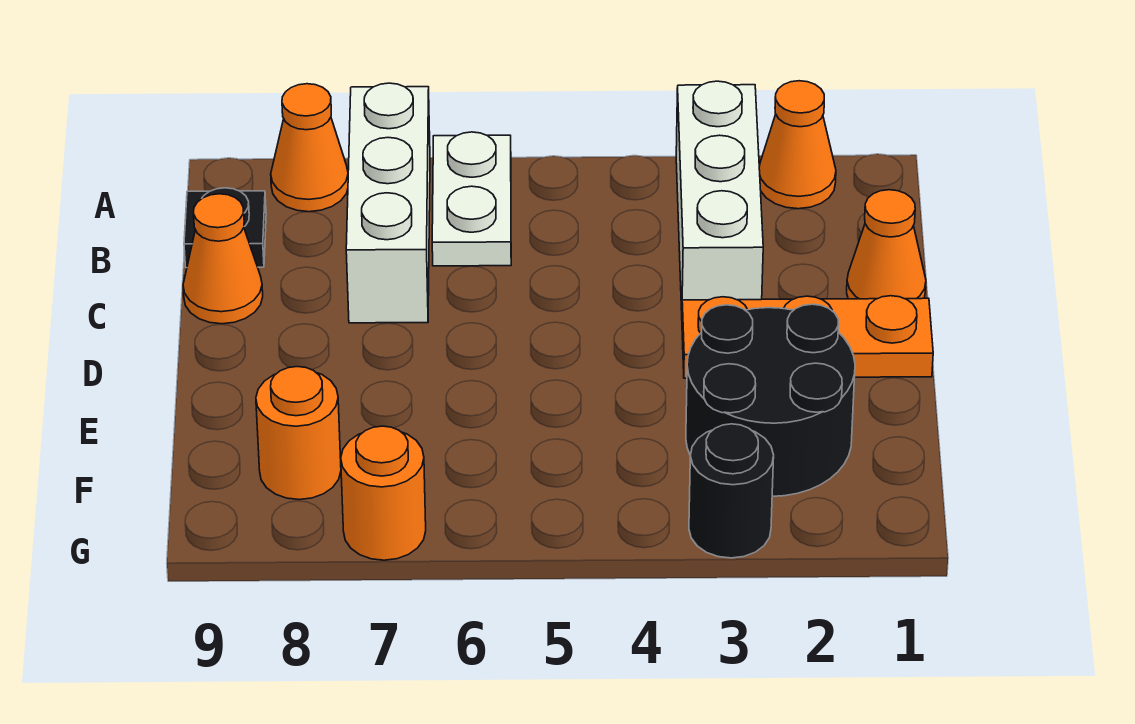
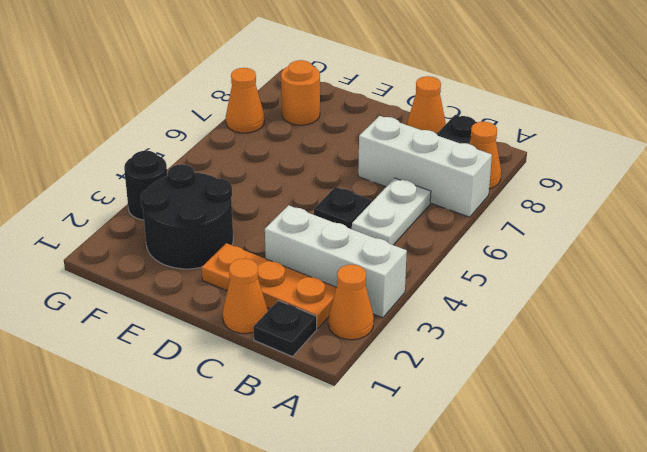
white plate A6:B6 level 1 -> white plate B5:B6 level 1
none -> black plate B1 level 1
none -> black plate C5 level 1
orange plate D1:D3 level 1 -> orange plate B2:D2 level 1
orange round brick G7 level 1 -> orange cone G7 level 1

